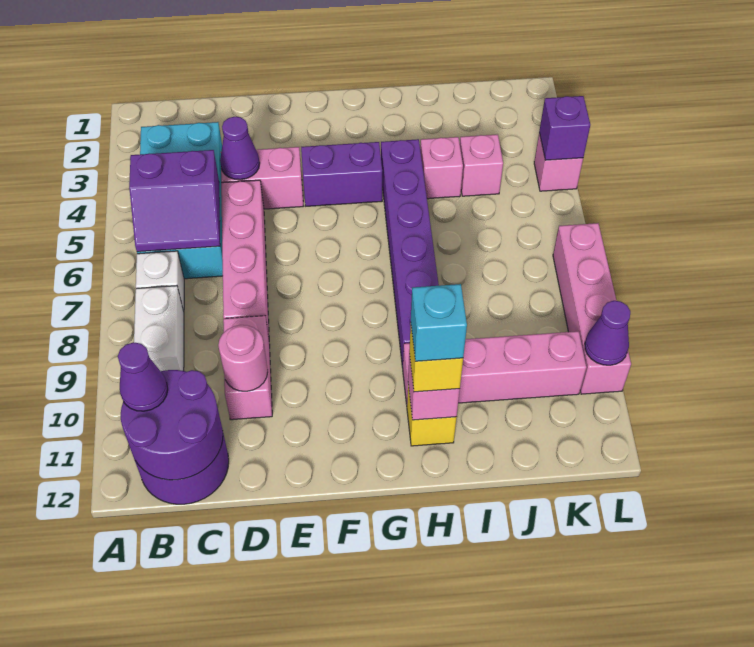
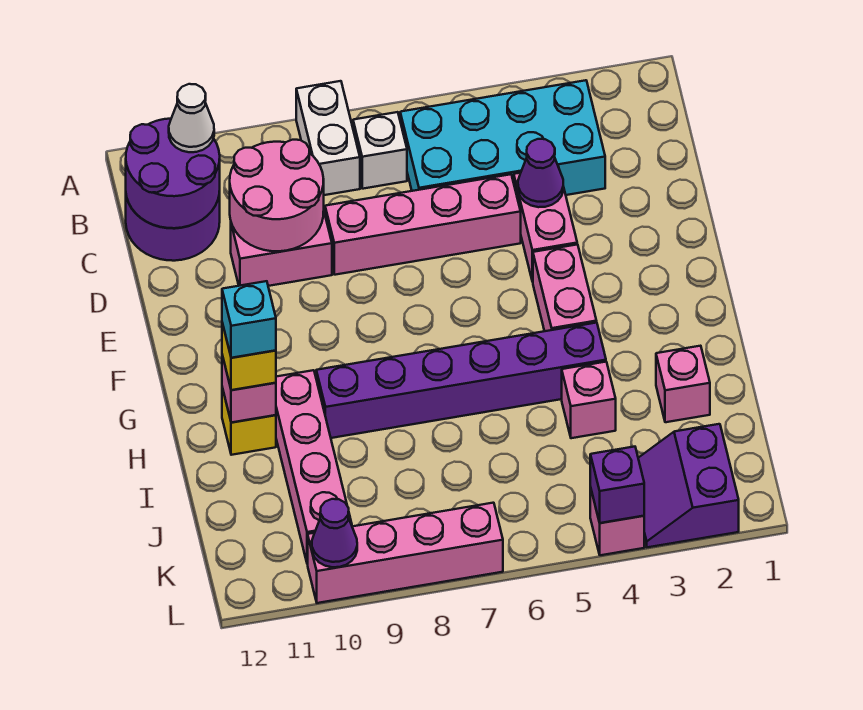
purple slope B5:C6 level 2 top 5 -> purple slope K2:L3 level 1 top 2
white brick B8:B9 level 1 -> white brick A8:B8 level 1
purple cone B11 level 3 -> white cone B11 level 3
pink round brick D10 level 2 -> pink round brick C9:D10 level 2
purple brick F4:G4 level 1 -> pink brick F4:G4 level 1
pink brick J4 level 1 -> pink brick I2 level 1

